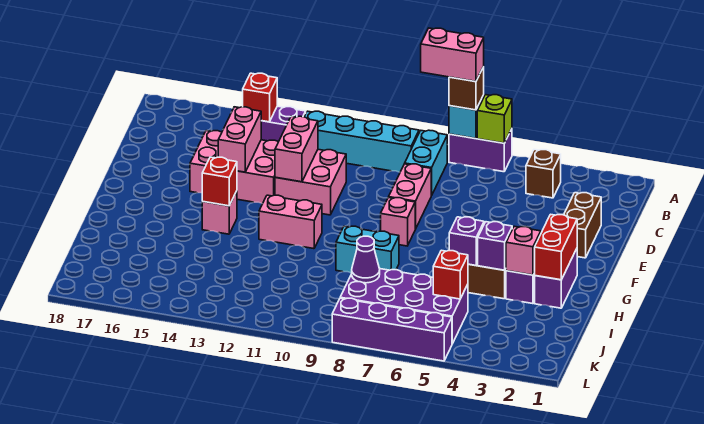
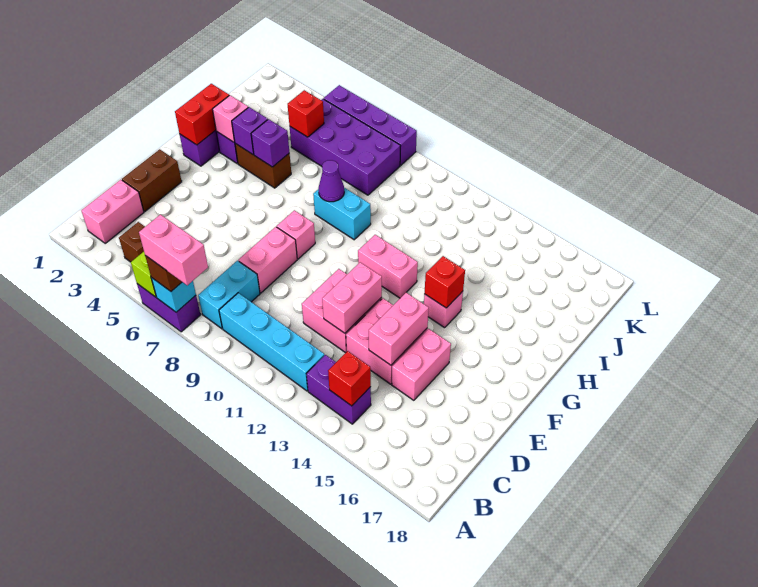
none -> pink brick B2:C2 level 1
purple cone J8 level 2 -> purple cone H8 level 2

